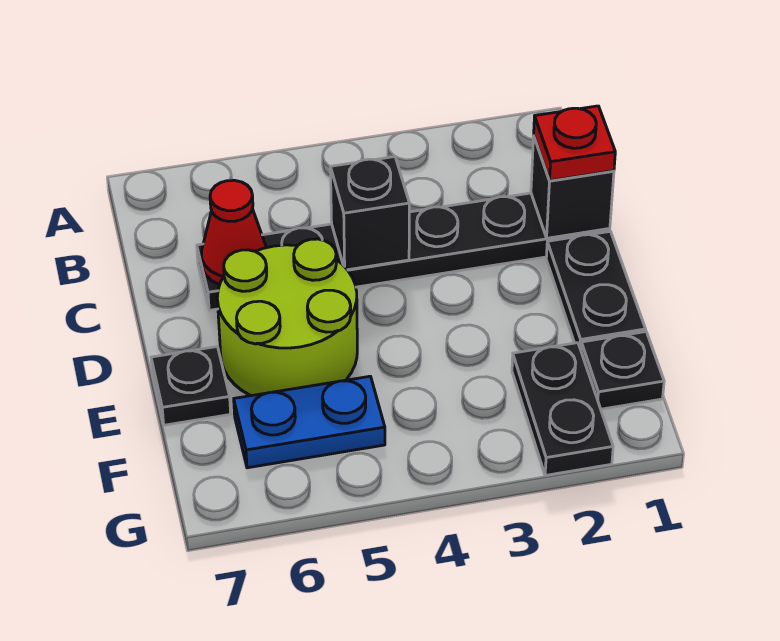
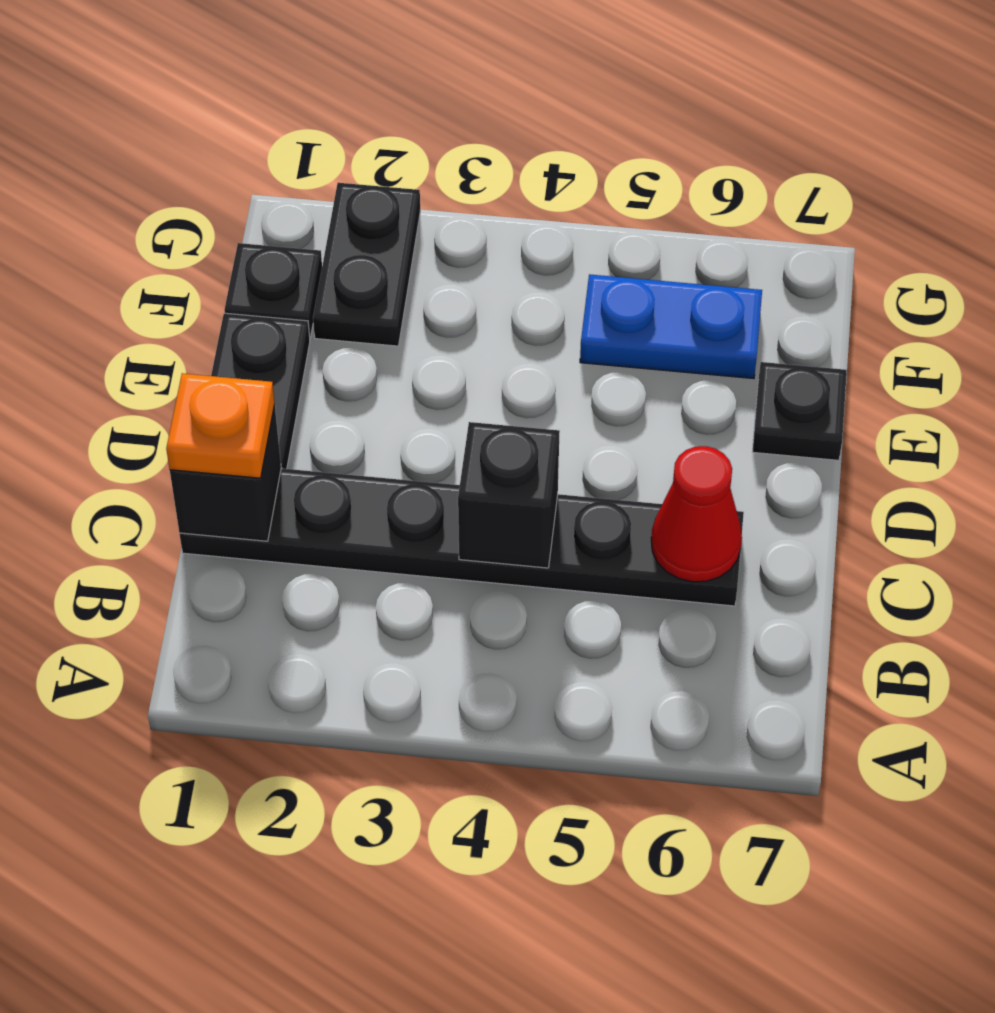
red plate C1 level 3 -> orange plate C1 level 3
lime round brick D5:E6 level 1 -> none

